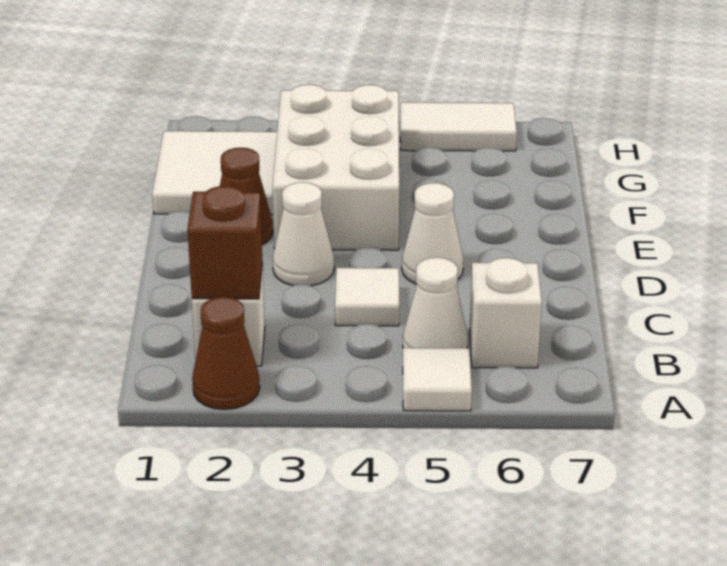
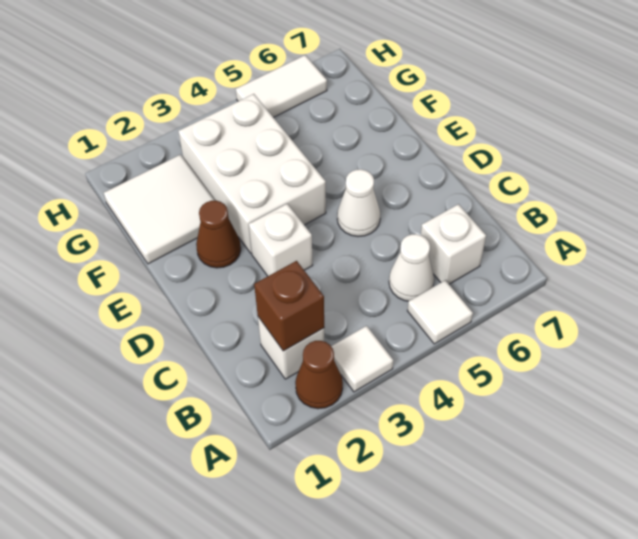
white tile C4 level 1 -> white tile A3 level 1
white cone D3 level 1 -> white brick D3 level 1

